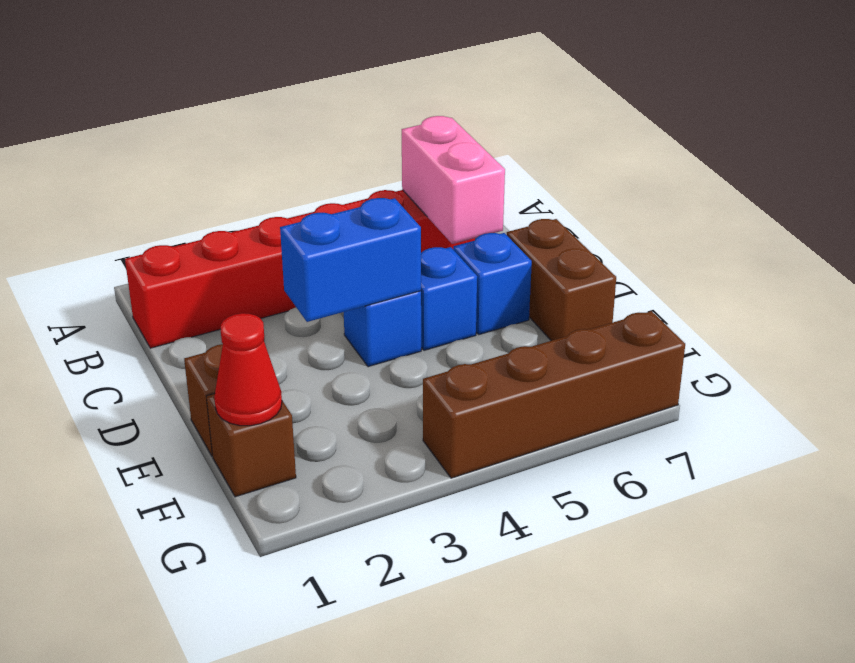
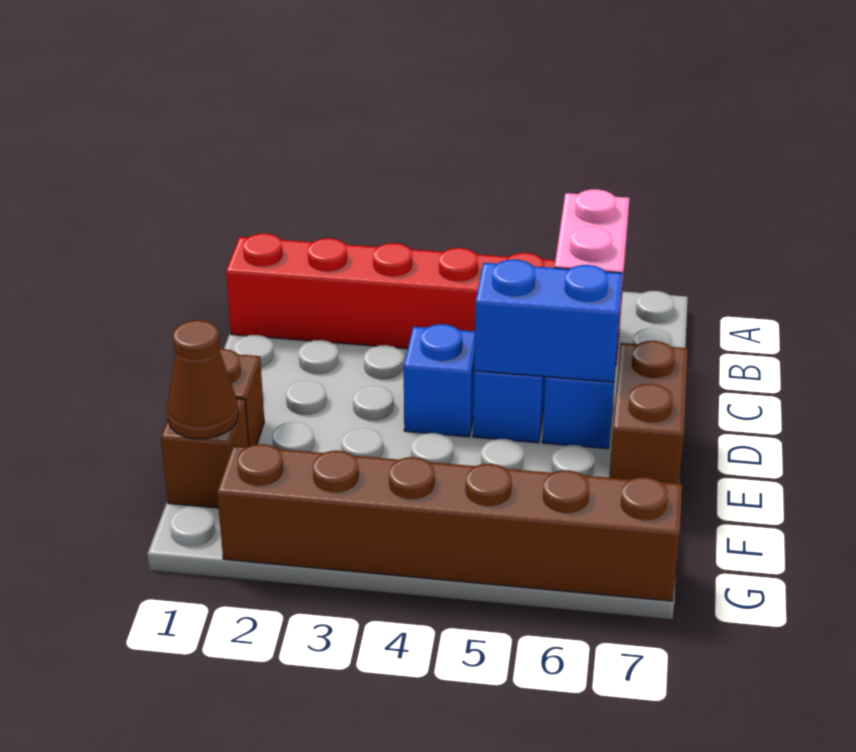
blue brick D3:D4 level 2 -> blue brick D5:D6 level 2
red cone F1 level 2 -> brown cone F1 level 2
brown brick G4:G7 level 1 -> brown brick G2:G7 level 1

